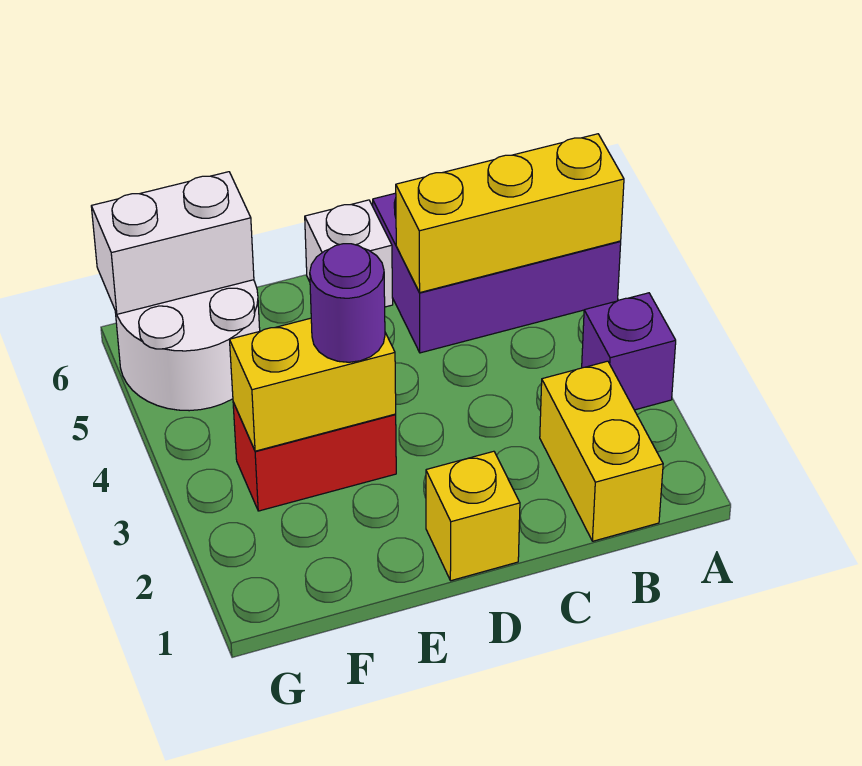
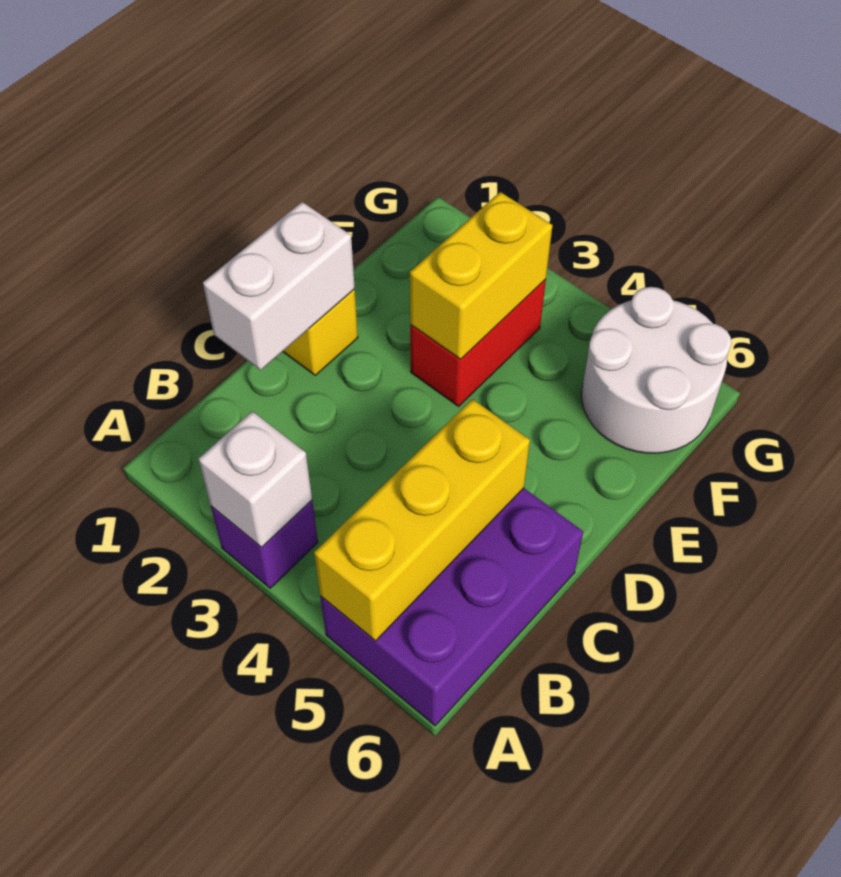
yellow brick B1:B2 level 1 -> none
white brick D6 level 1 -> white brick A3 level 2
purple round brick E3 level 3 -> none
white brick F6:G6 level 2 -> white brick C1:D1 level 2

